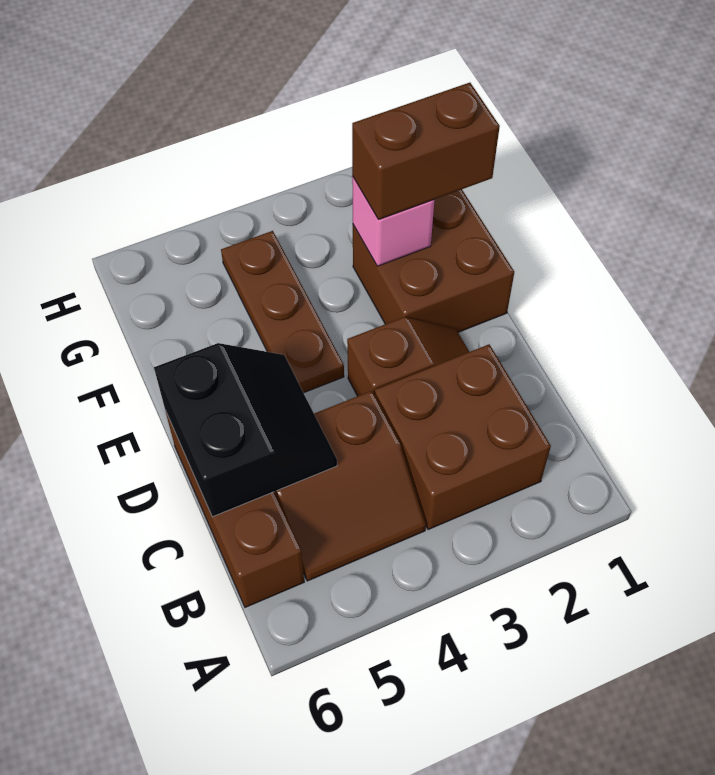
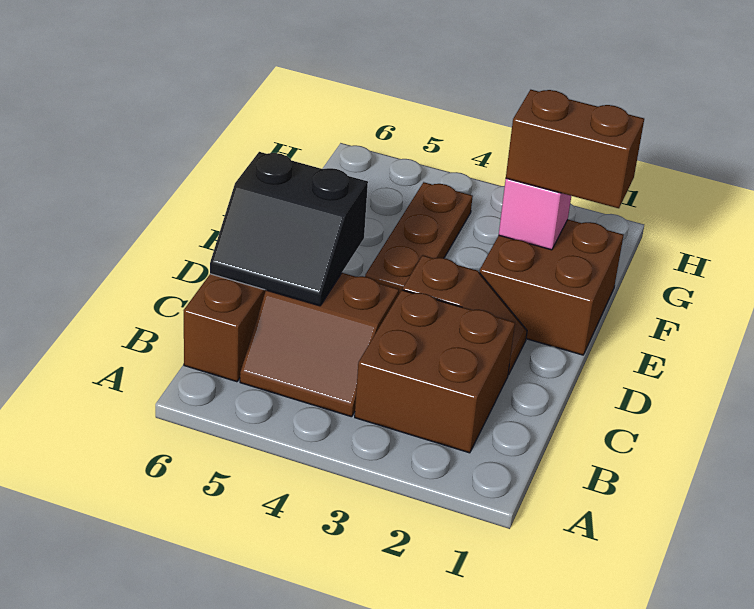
black slope C5:D6 level 2 top 6 -> black slope C5:D6 level 2 top D

